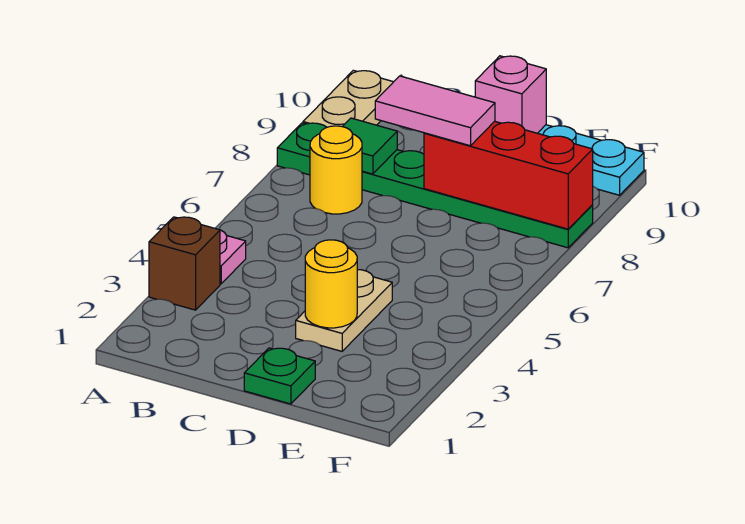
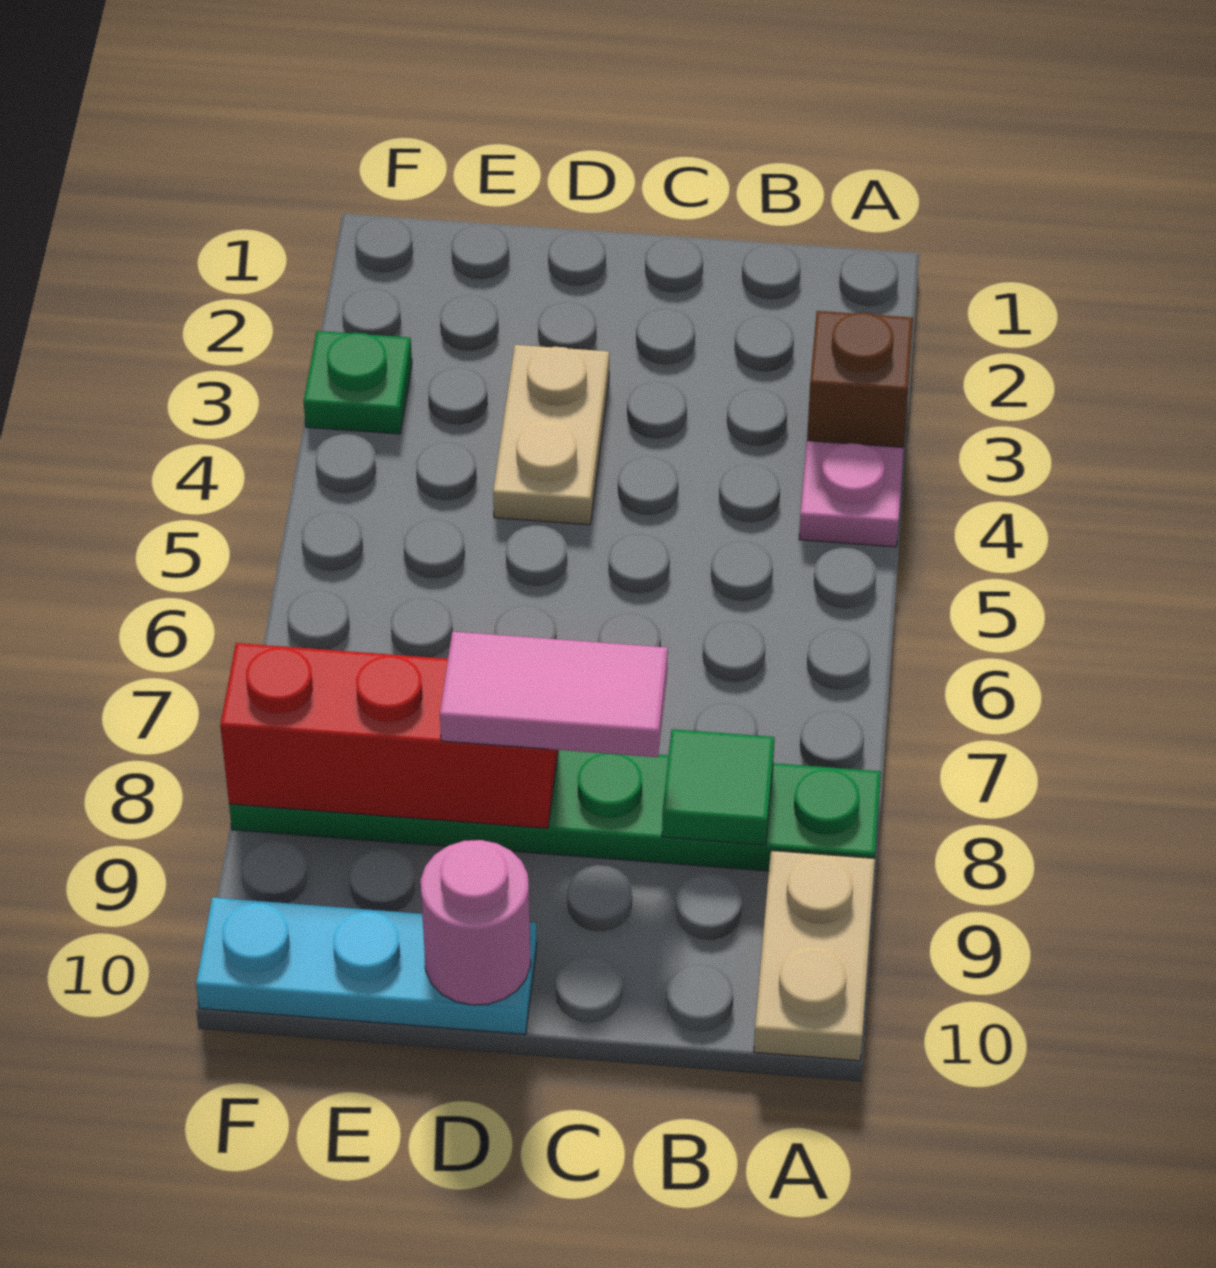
yellow round brick B7 level 1 -> none
green plate D1 level 1 -> green plate F3 level 1
yellow round brick D3 level 2 -> none
pink brick D10 level 2 -> pink round brick D10 level 2

